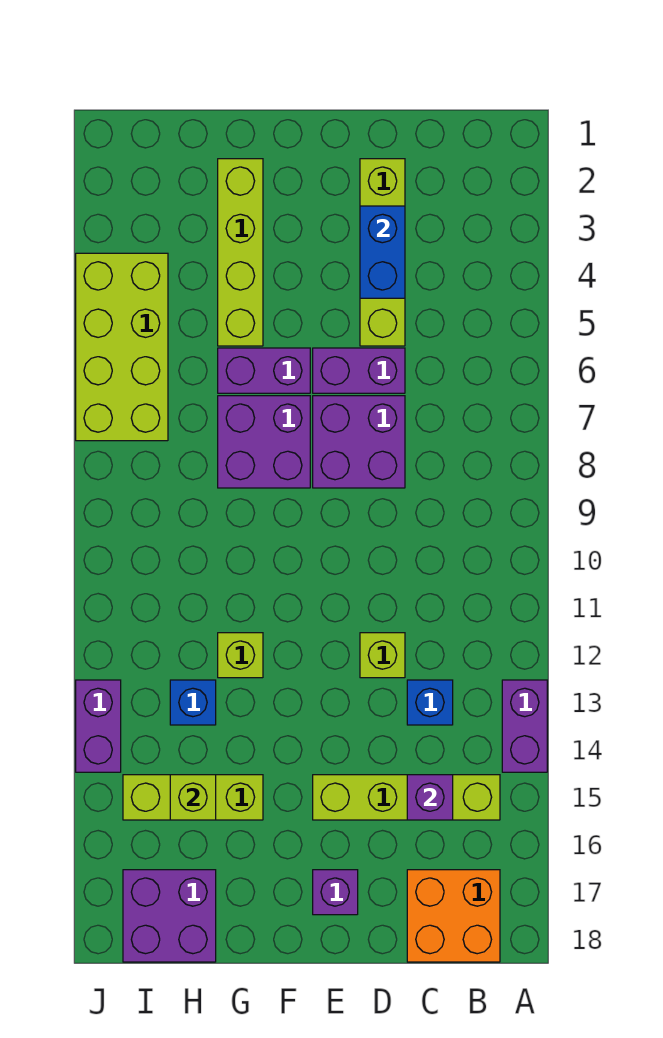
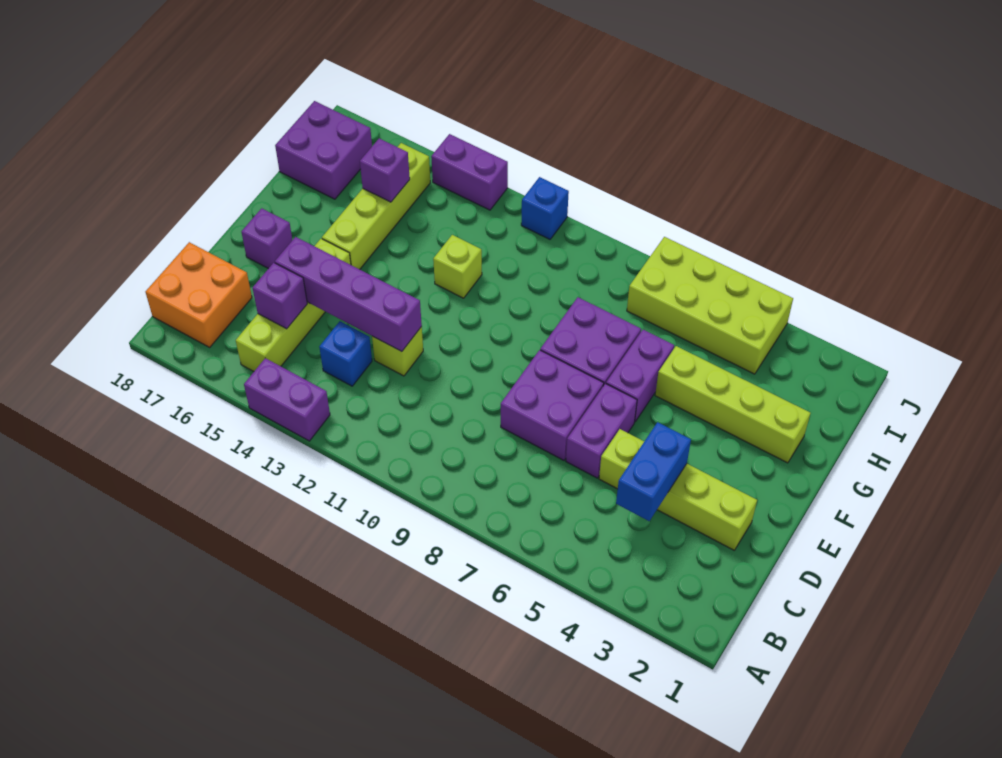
blue brick D3:D4 level 2 -> blue brick C4:D4 level 2
none -> purple brick D12:D15 level 2
lime brick G15:I15 level 1 -> lime brick F15:I15 level 1
blue brick H13 level 1 -> blue brick J11 level 1
lime brick H15 level 2 -> purple brick H15 level 2

